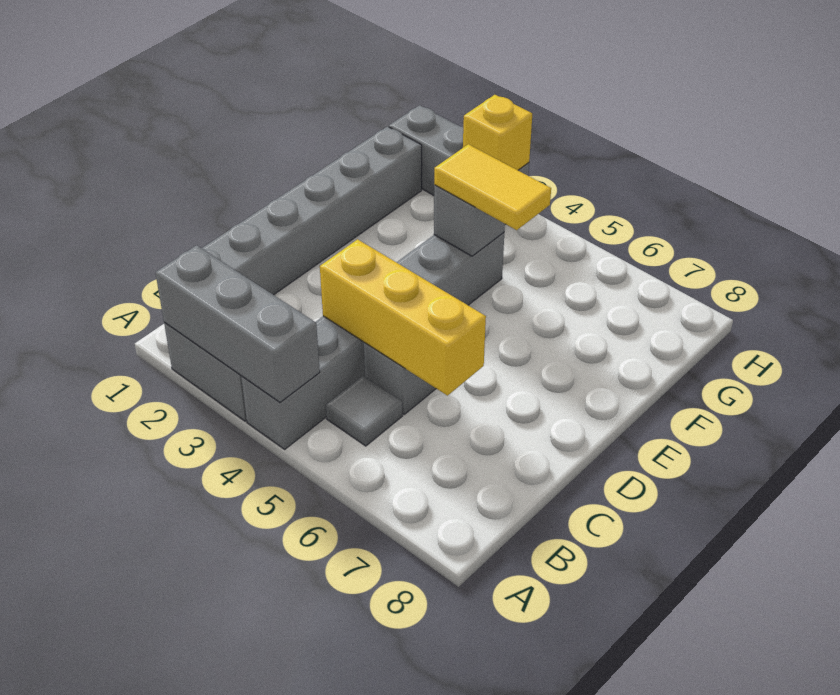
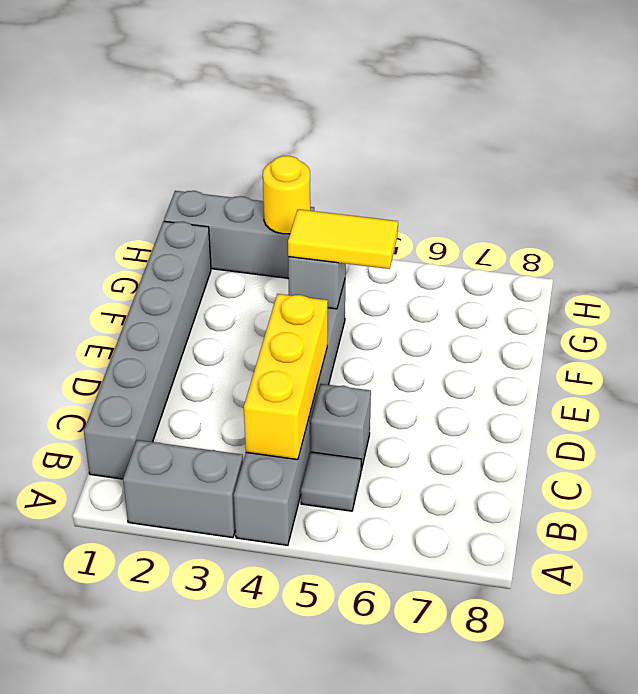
grey brick A2:A4 level 2 -> none
yellow brick C4:C6 level 2 -> yellow brick B4:D4 level 2
yellow brick H3 level 2 -> yellow round brick H3 level 2

